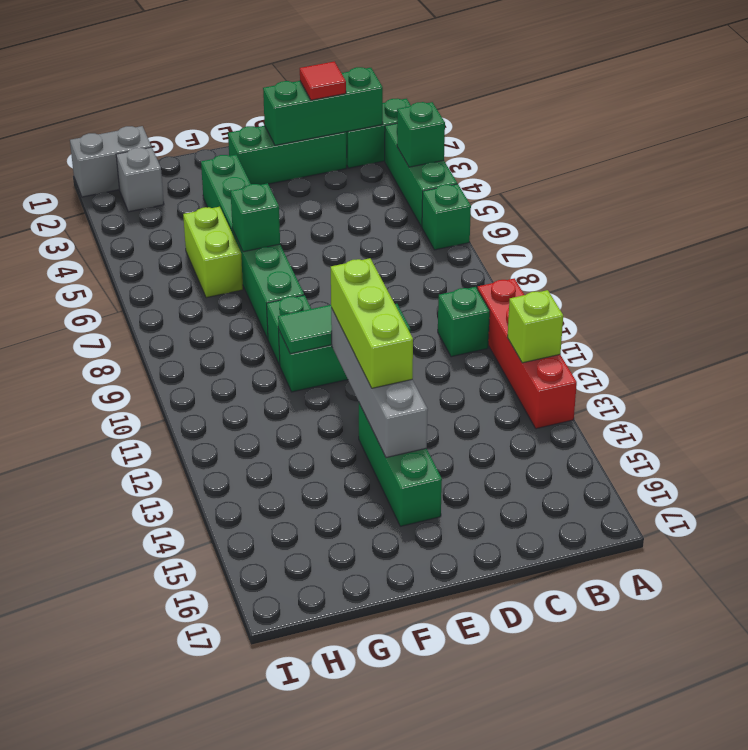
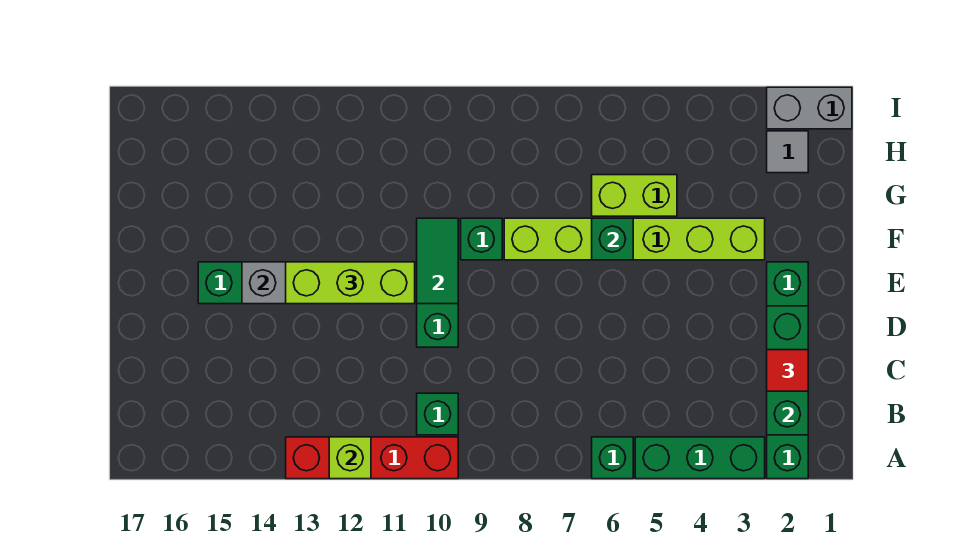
green brick A4 level 2 -> none
green brick F3:F8 level 1 -> lime brick F3:F8 level 1
grey brick H1:I1 level 1 -> grey brick I1:I2 level 1
grey brick H2 level 1 -> grey tile H2 level 1

